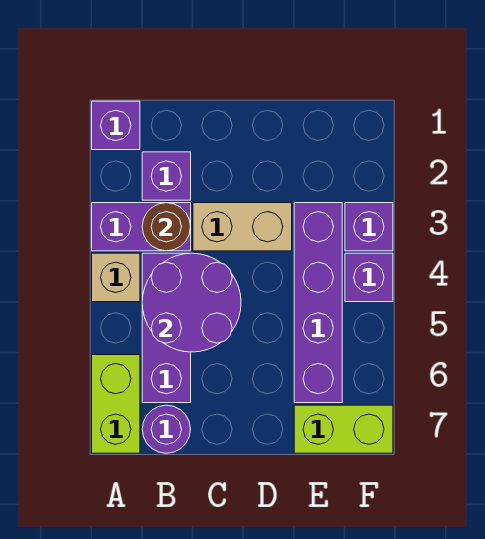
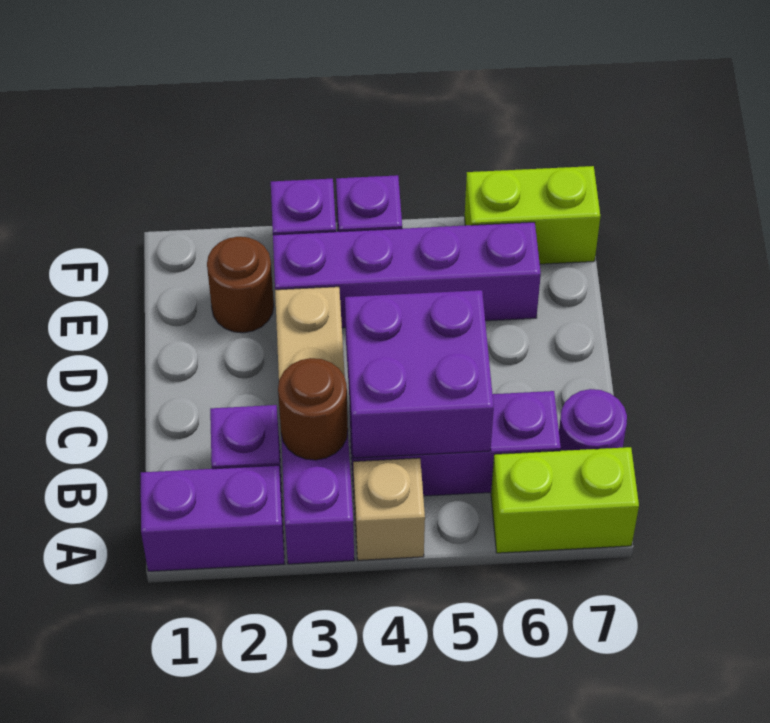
purple brick A1 level 1 -> purple brick A1:A2 level 1
purple round brick B4:C5 level 2 -> purple brick B4:C5 level 2
none -> brown round brick E2 level 1
lime brick E7:F7 level 1 -> lime brick F6:F7 level 1

